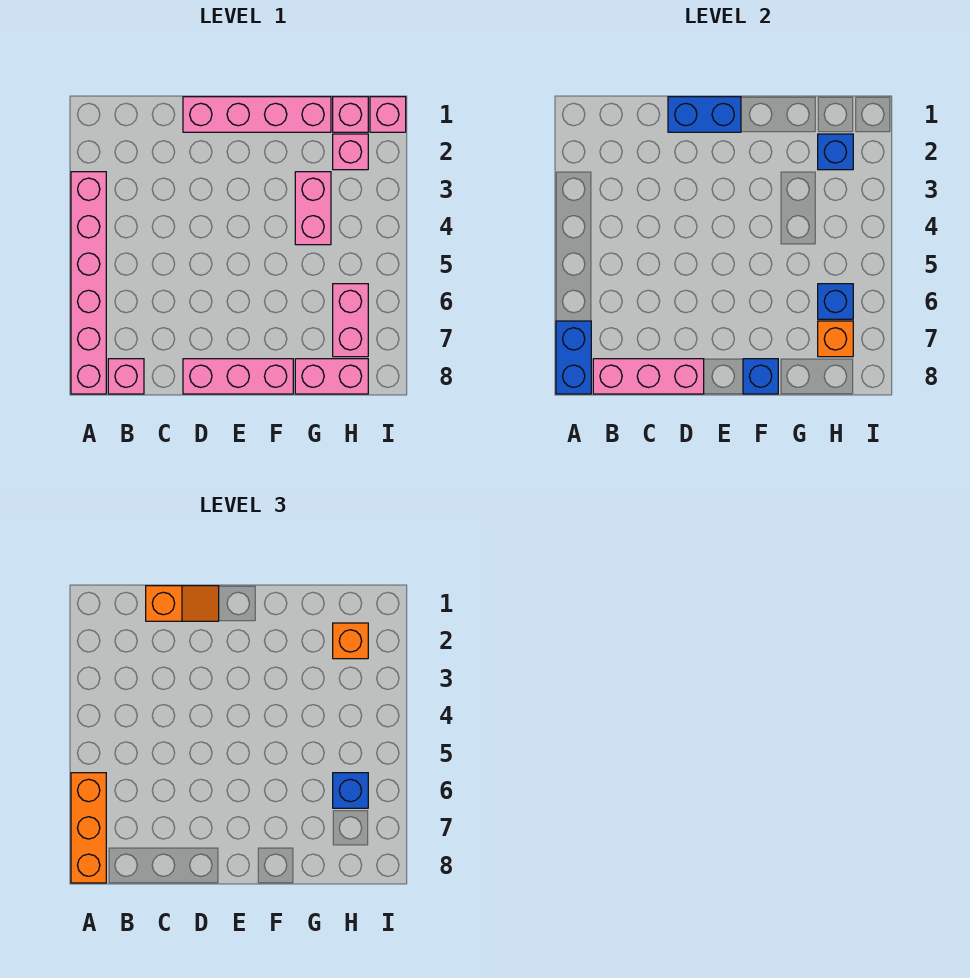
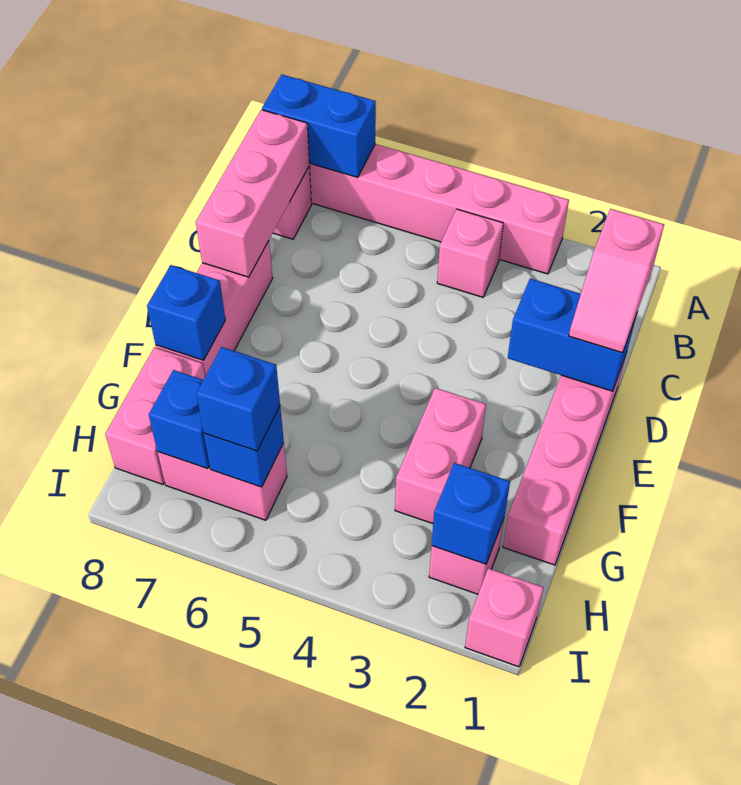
orange brick A6:A8 level 3 -> none
orange slope C1:D1 level 3 top C -> pink slope C1:D1 level 3 top C
blue brick D1:E1 level 2 -> blue brick D1:D2 level 2
pink brick G3:G4 level 1 -> pink brick F3:G3 level 1
pink brick H1 level 1 -> pink brick B4 level 1
orange brick H2 level 3 -> none
orange brick H7 level 2 -> blue brick H7 level 2

